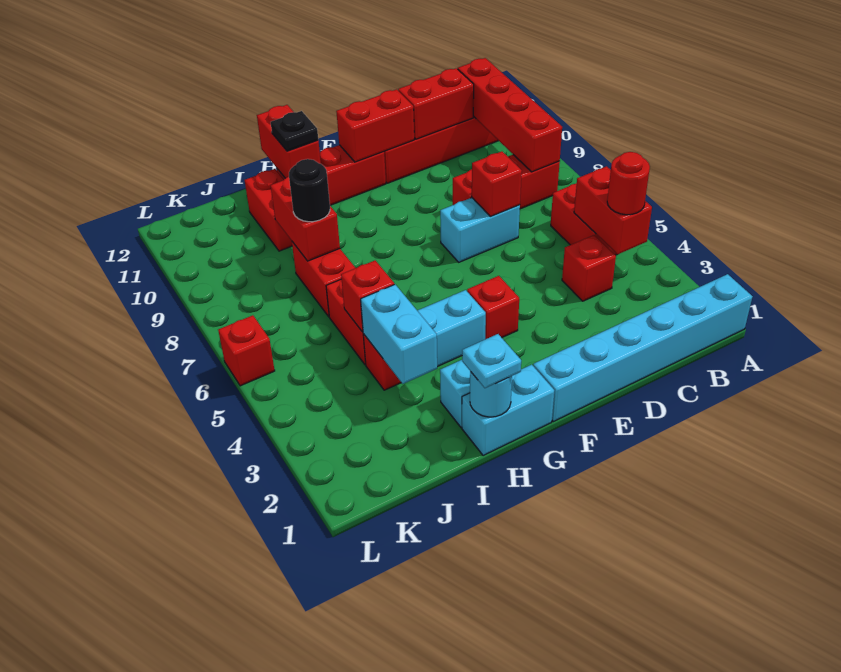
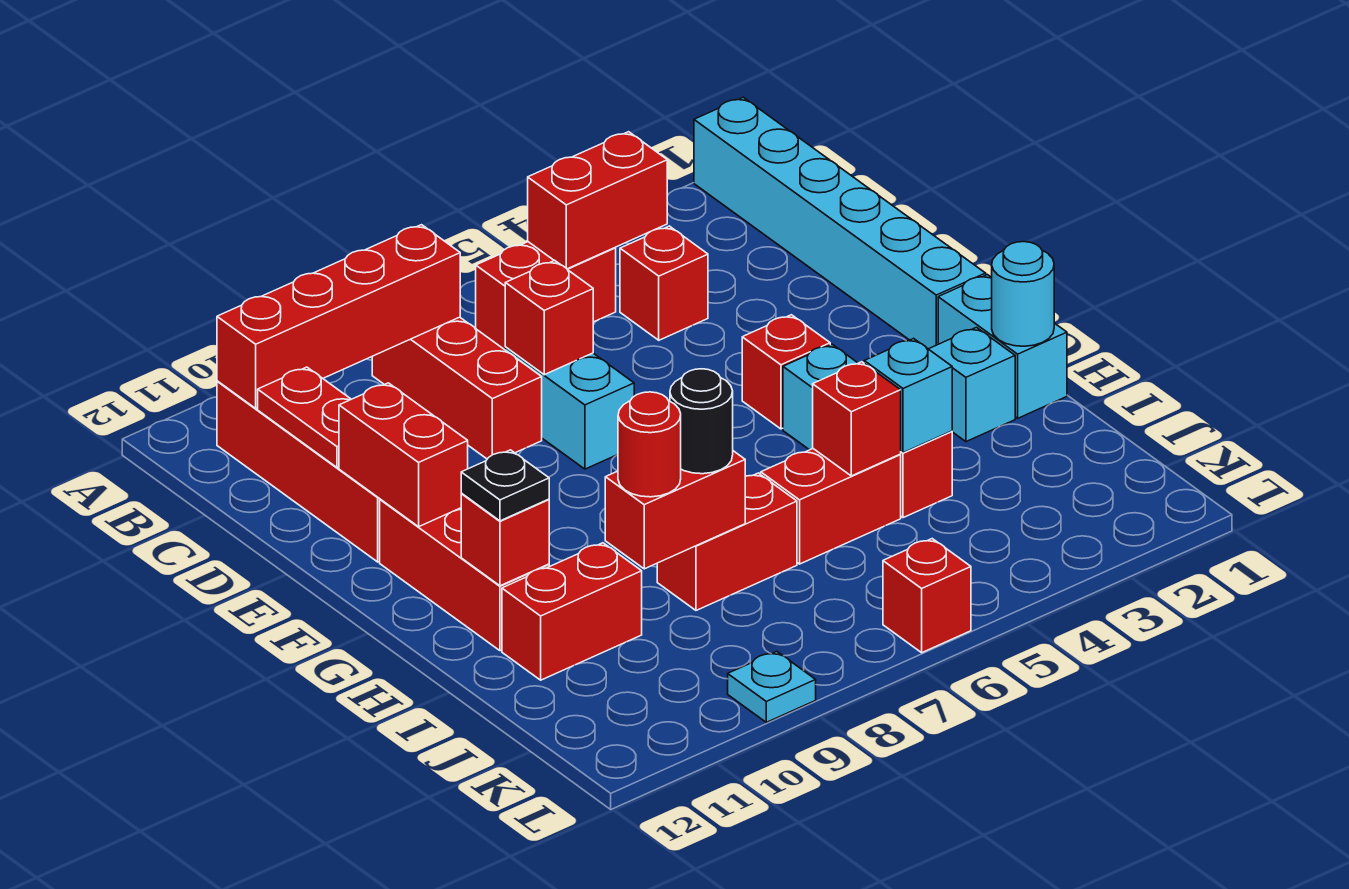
red round brick B4 level 3 -> red round brick I9 level 3
red brick C11:D11 level 2 -> red plate C11:D11 level 2
cyan plate H1 level 3 -> cyan plate L9 level 1
red brick H11:H12 level 2 -> red brick H11 level 2
cyan brick I3:I4 level 2 -> cyan brick I4 level 2

